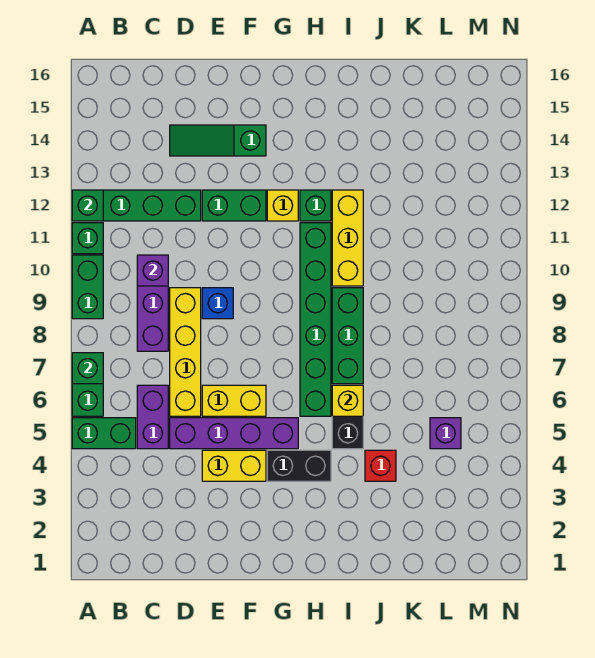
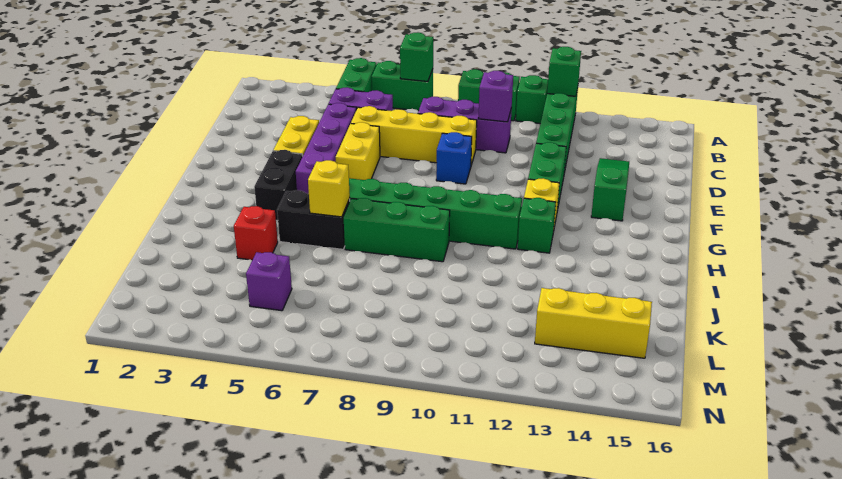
yellow brick I10:I12 level 1 -> yellow brick L13:L15 level 1

